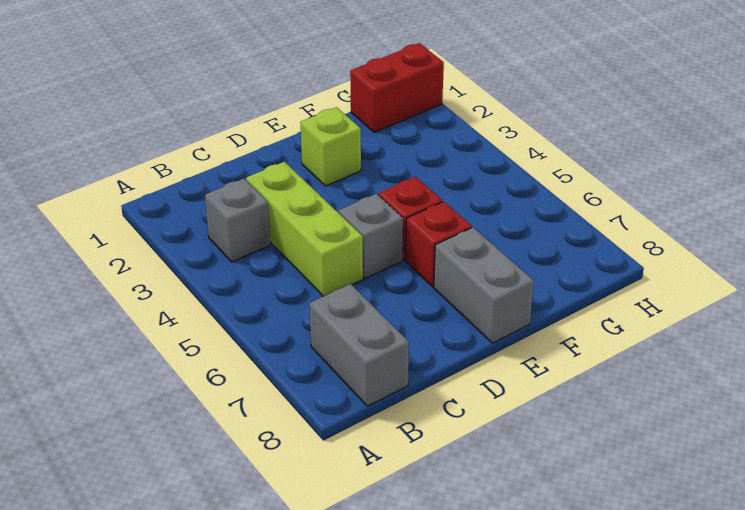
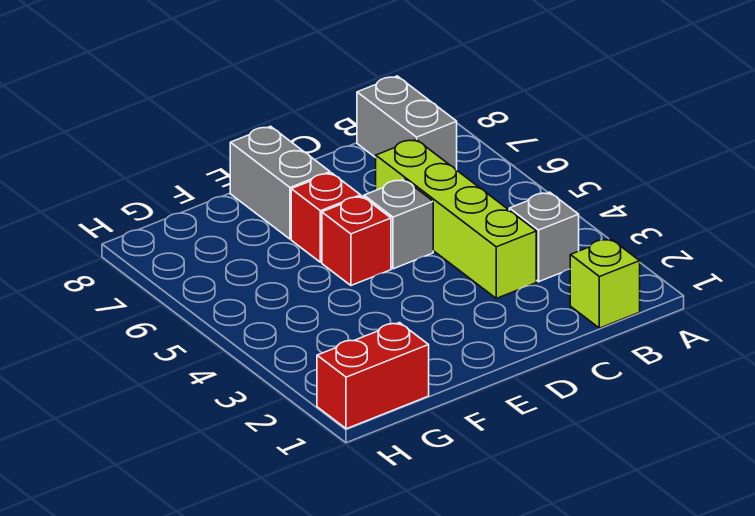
lime brick C3:C5 level 1 -> lime brick C3:C6 level 1
lime brick E2 level 1 -> lime brick B1 level 1

